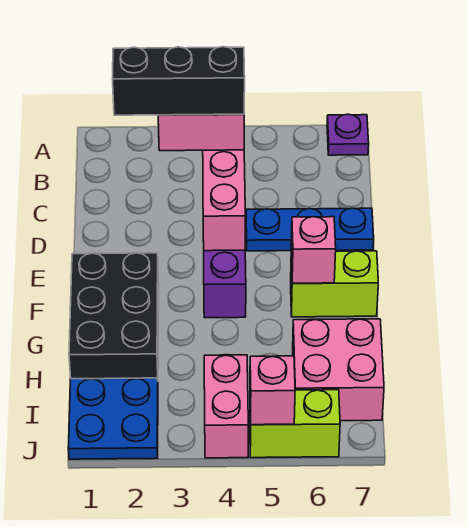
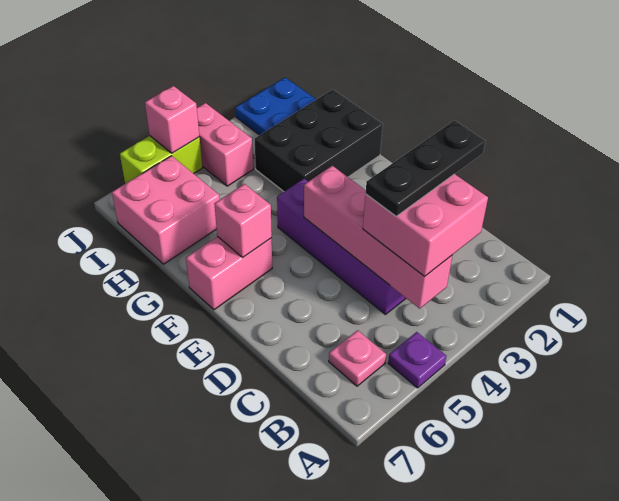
purple plate A7 level 1 -> purple plate A5 level 1
none -> pink plate B6 level 1
black brick C2:C4 level 4 -> black plate C2:C4 level 4
blue plate D5:D7 level 1 -> none
black brick F1:H2 level 1 -> black brick G1:H3 level 1
lime brick F6:F7 level 1 -> pink brick F6:F7 level 1

